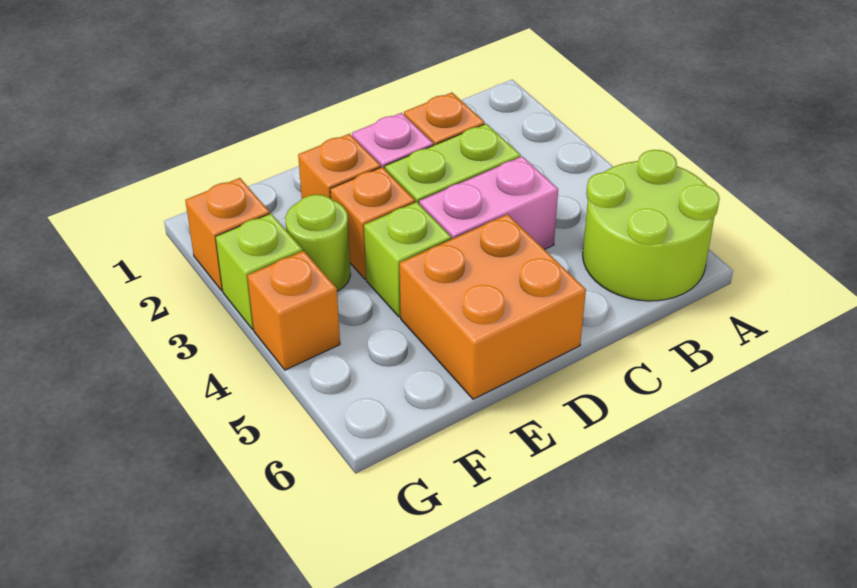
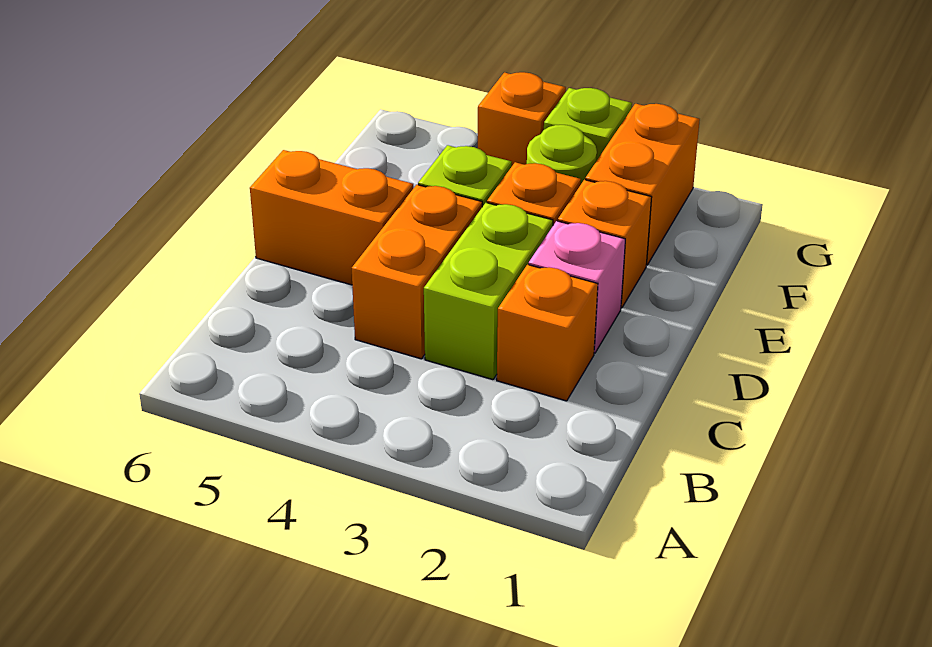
lime round brick A5:B6 level 1 -> none
pink brick C4:D4 level 1 -> orange brick C4:D4 level 1
orange brick D5:E6 level 1 -> orange brick D5:D6 level 1
orange brick G2 level 1 -> orange brick F2:G2 level 1

